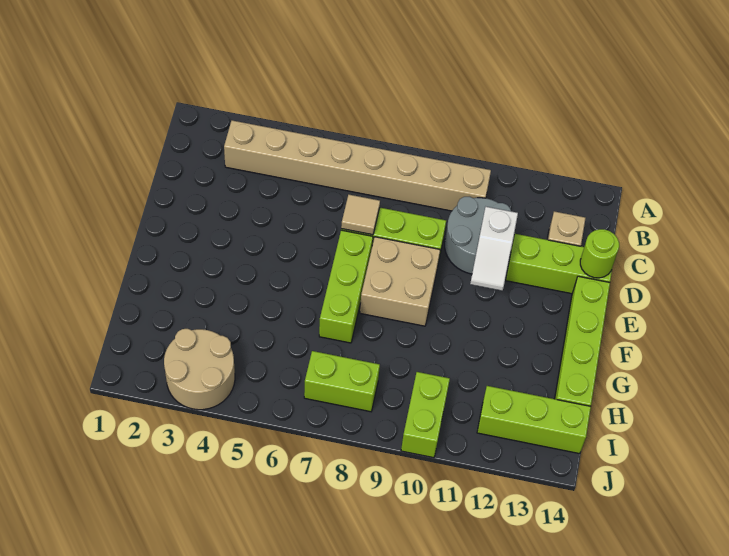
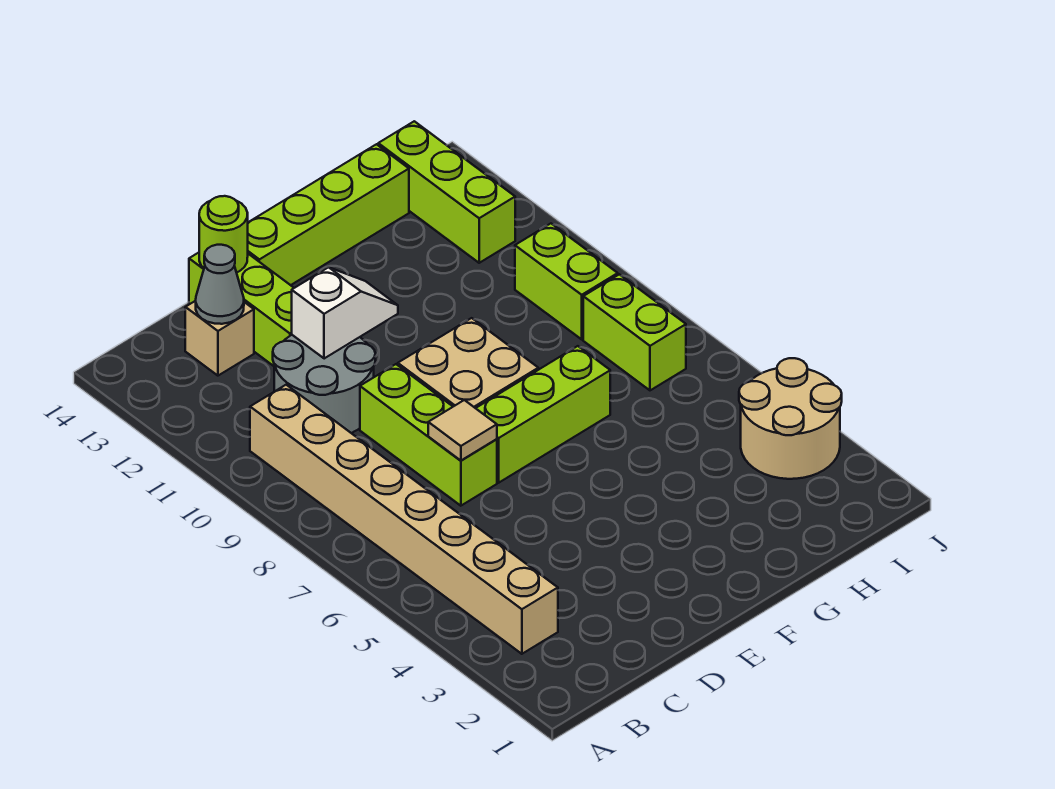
none -> grey cone C13 level 2
lime brick I10:J10 level 1 -> lime brick I9:I10 level 1

